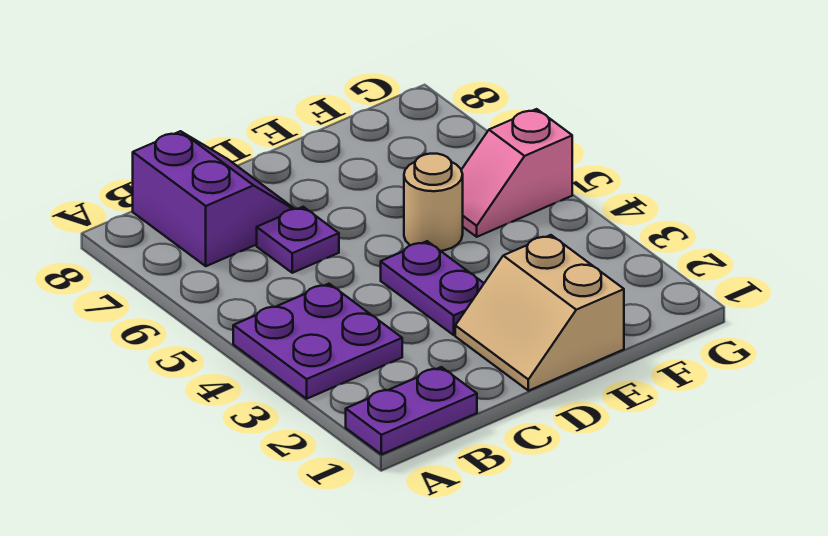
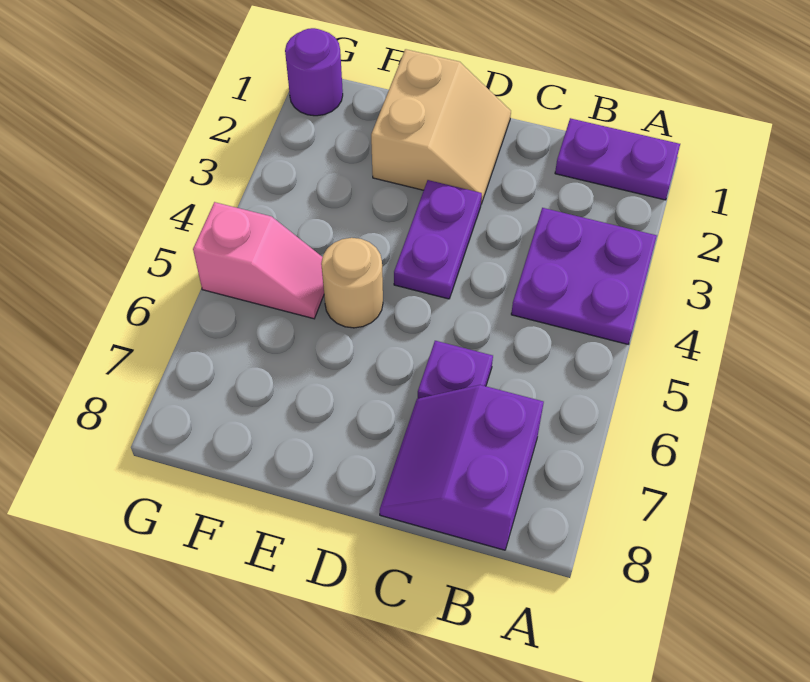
none -> purple round brick G1 level 1

